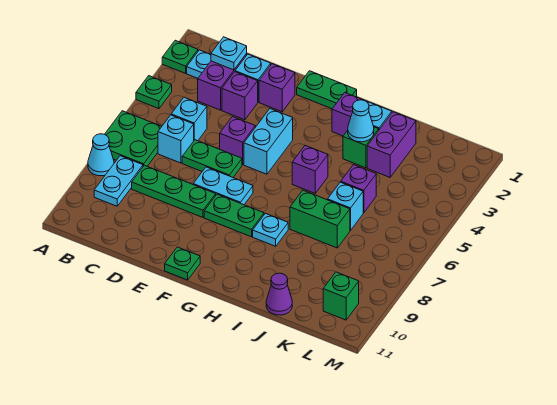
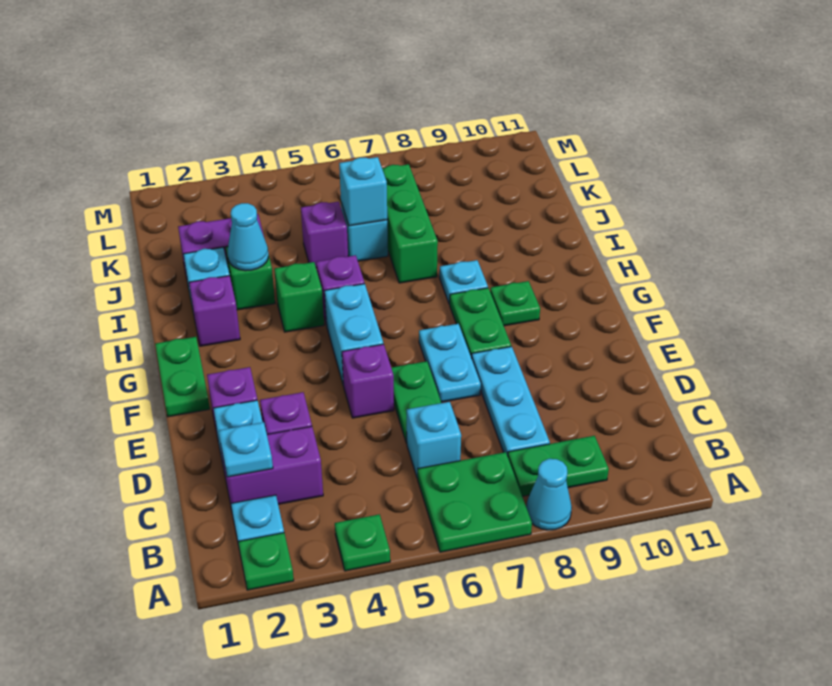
cyan plate B8:B9 level 1 -> green plate B8:B9 level 1
cyan brick C5 level 1 -> cyan brick J6 level 2
green plate C8:E8 level 1 -> cyan plate C8:E8 level 1
cyan brick F4:F5 level 1 -> cyan brick F5:G5 level 1
green plate F11 level 1 -> green plate G9 level 1
green brick I7:J7 level 1 -> green brick I7:K7 level 1
purple cone J11 level 1 -> none
green brick L10 level 1 -> green brick H4 level 1

